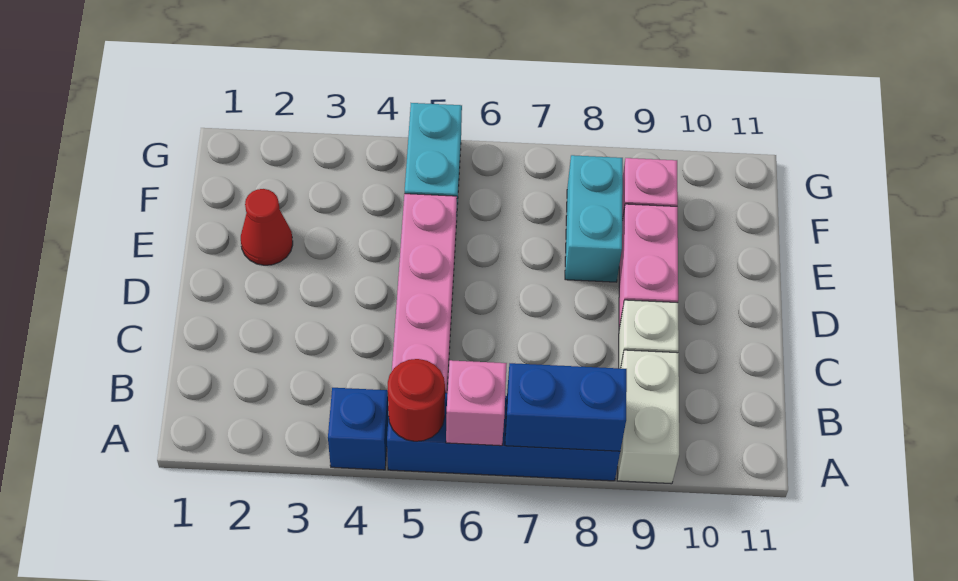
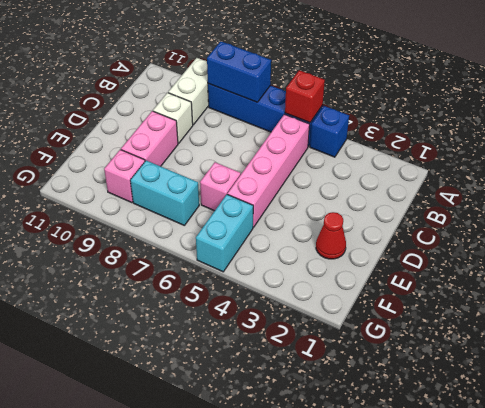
red round brick A5 level 2 -> red brick A5 level 2
pink brick A6 level 2 -> pink brick E6 level 1
cyan brick E8:F8 level 1 -> cyan brick F7:F8 level 1

